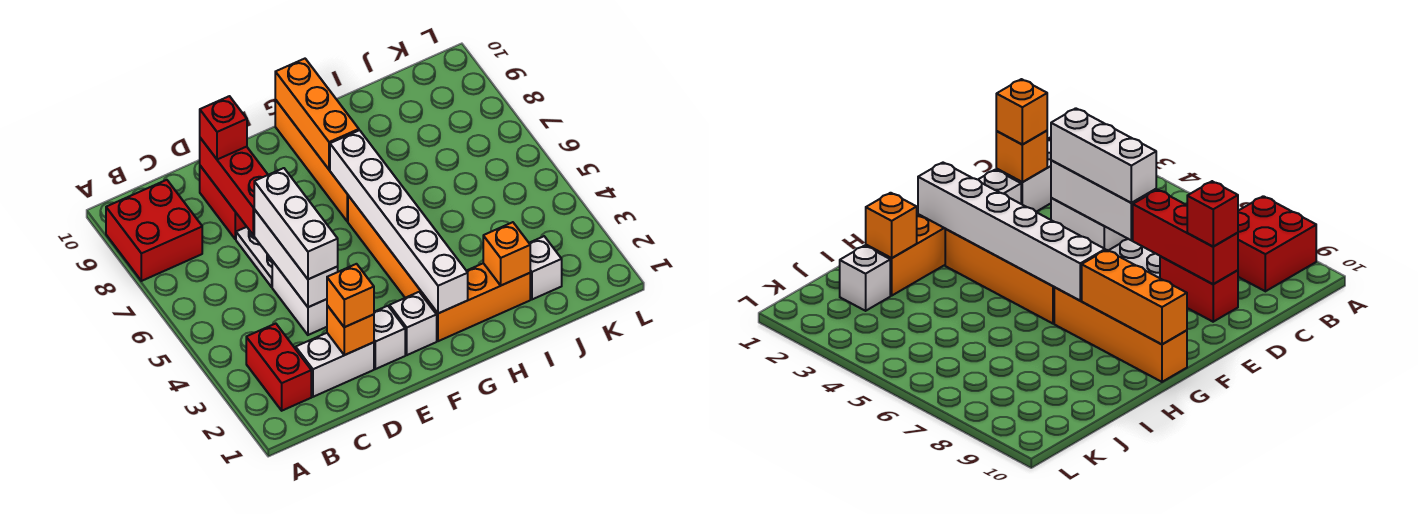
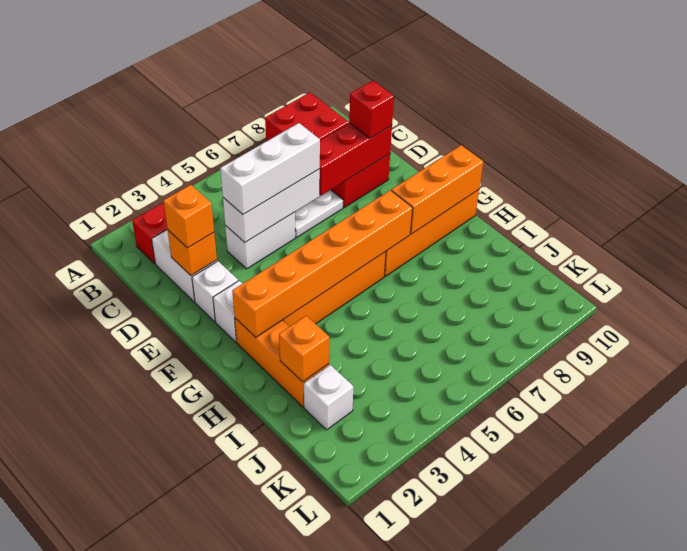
white brick G2:G7 level 2 -> orange brick G2:G7 level 2

